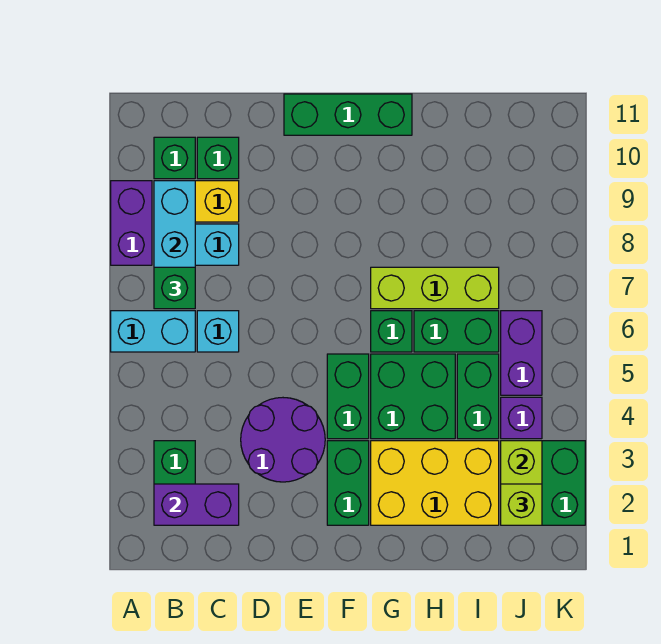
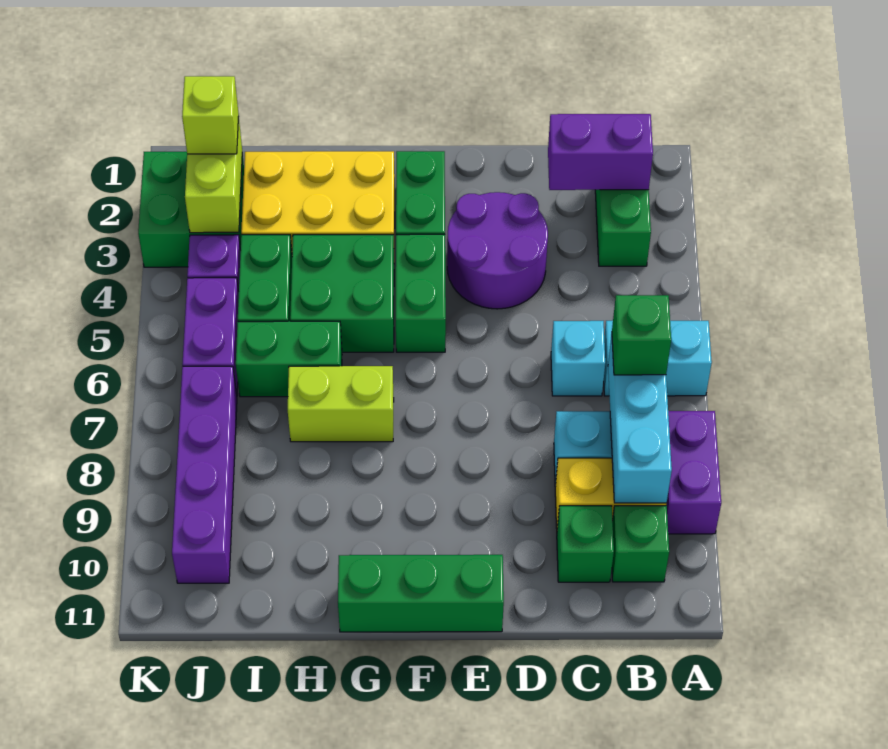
green brick G6 level 1 -> none
lime brick G7:I7 level 1 -> lime brick G7:H7 level 1
none -> purple brick J7:J10 level 1

